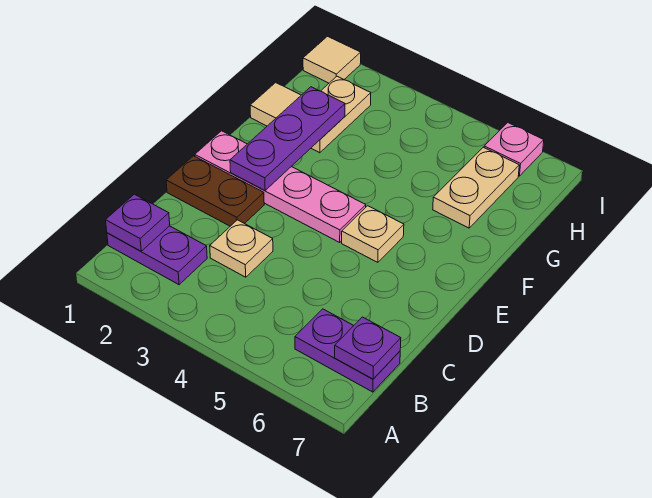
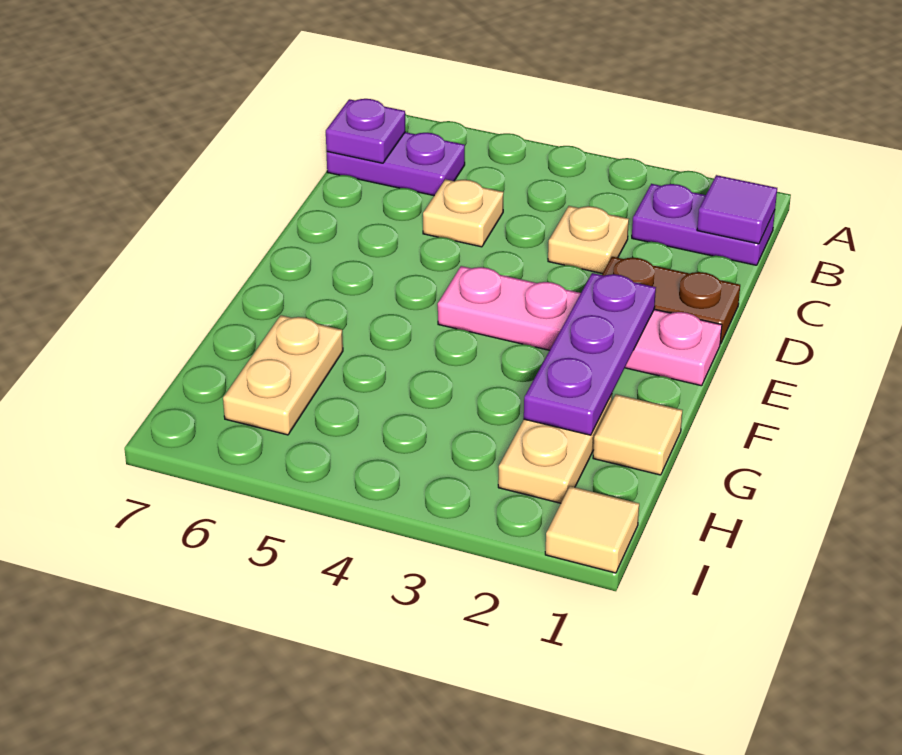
purple plate B1 level 2 -> purple tile B1 level 2
tan plate E5 level 1 -> tan plate C5 level 1
pink plate I6 level 1 -> none

